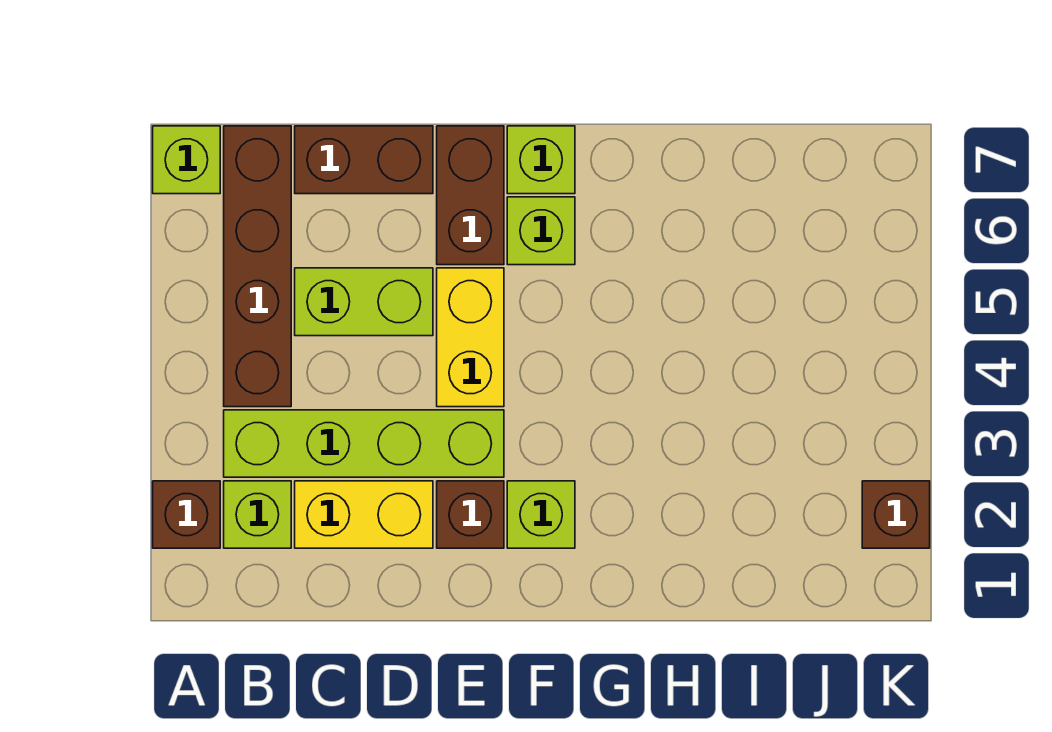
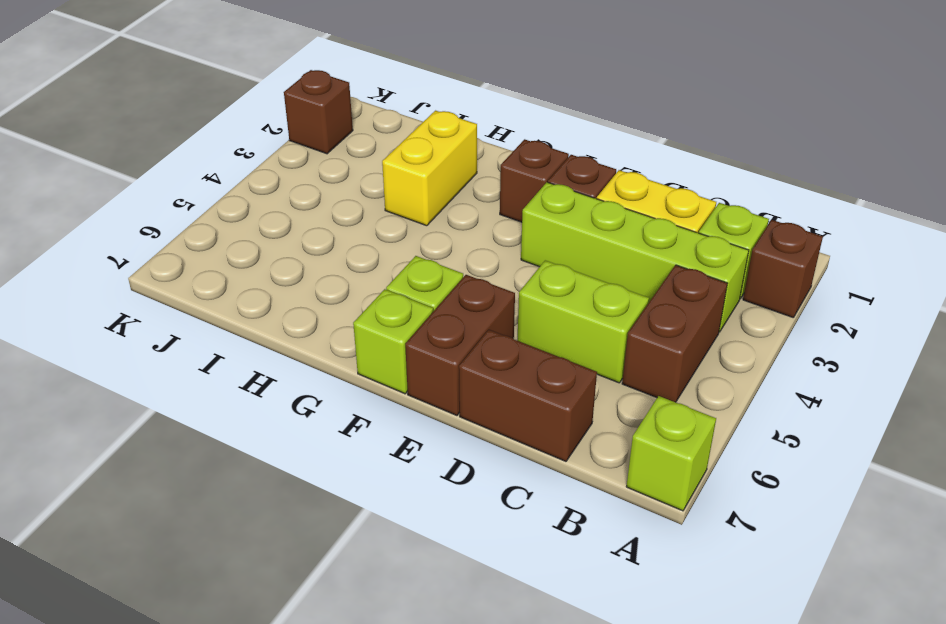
brown brick B4:B7 level 1 -> brown brick B4:B5 level 1
yellow brick E4:E5 level 1 -> yellow brick H2:H3 level 1
lime brick F2 level 1 -> brown brick F2 level 1

